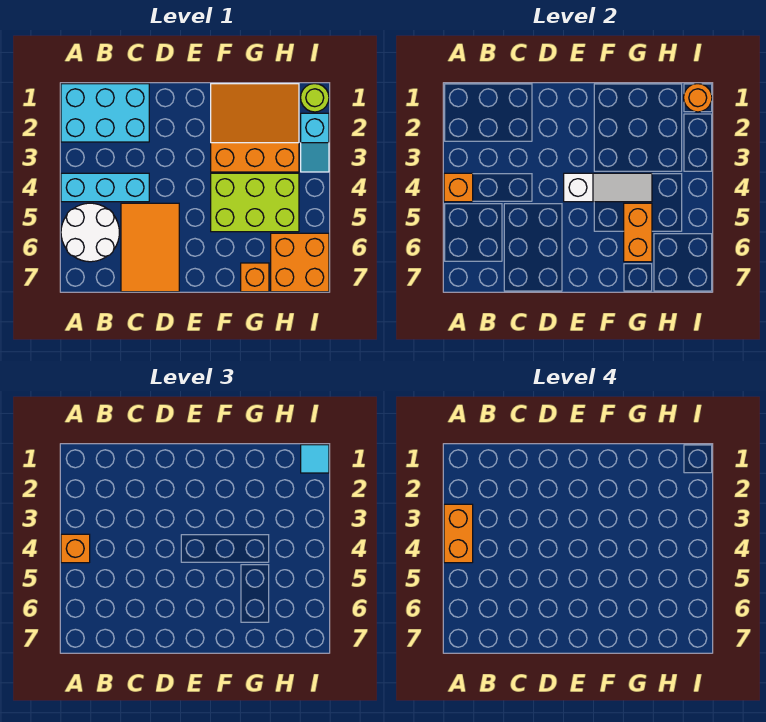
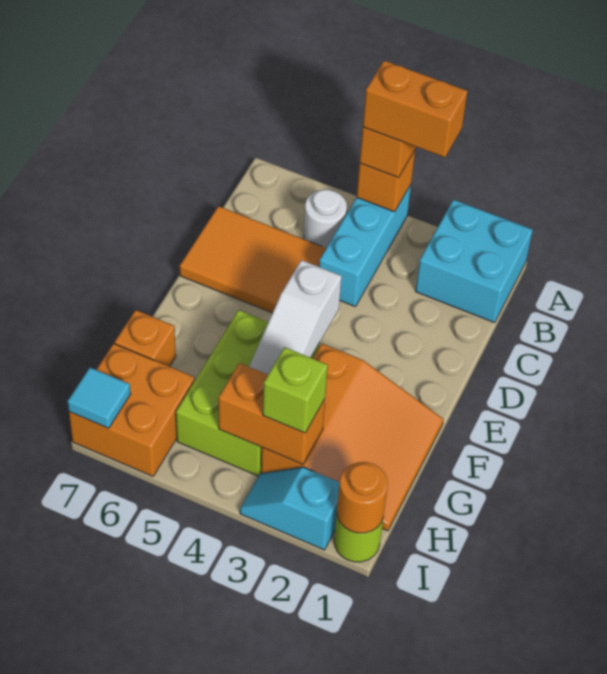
cyan brick A1:C2 level 1 -> cyan brick A1:B2 level 1
white round brick A5:B6 level 1 -> white round brick B5 level 1
orange brick G5:G6 level 2 -> orange brick H3:H4 level 2
none -> lime brick H3 level 3
cyan tile I1 level 3 -> cyan tile I7 level 2

